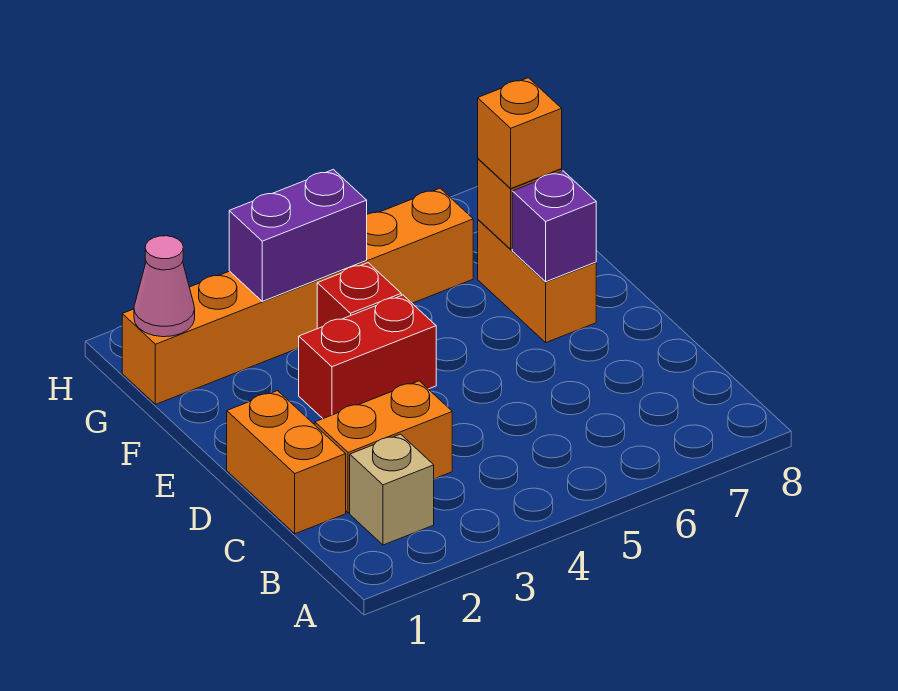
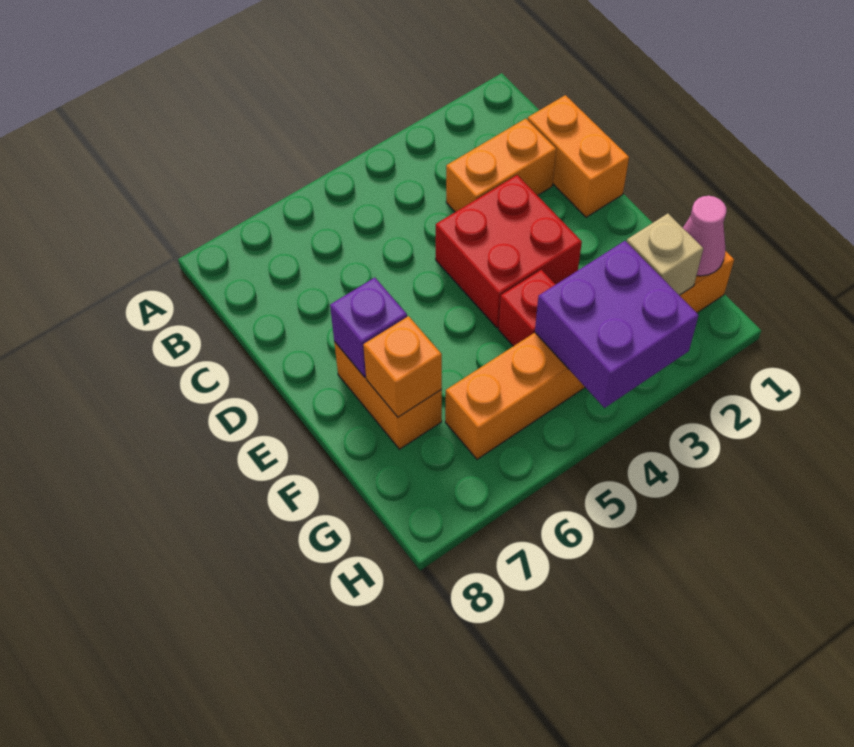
tan brick B2 level 1 -> tan brick G2 level 2
red brick E3:E4 level 1 -> red brick D3:E4 level 1
orange brick F7 level 3 -> none
purple brick G3:G4 level 2 -> purple brick G3:H4 level 2

